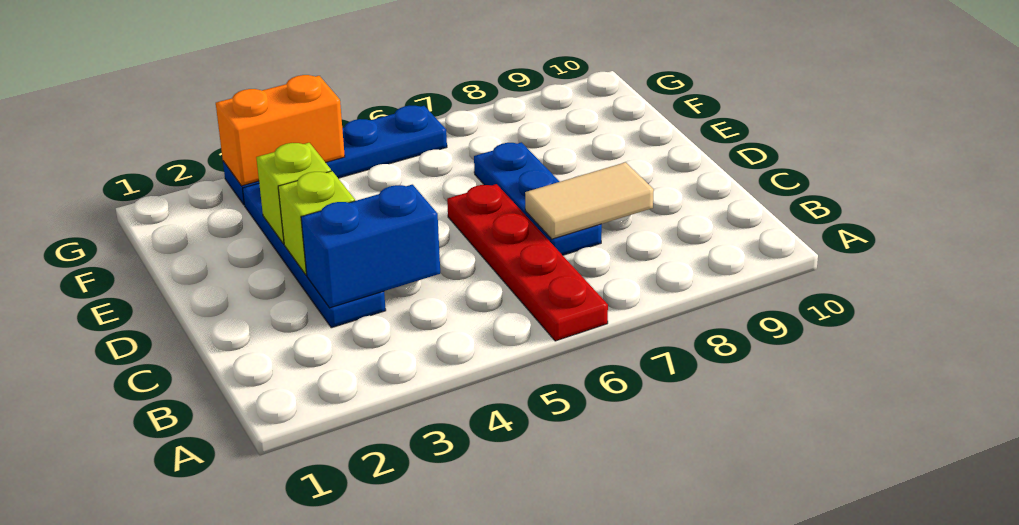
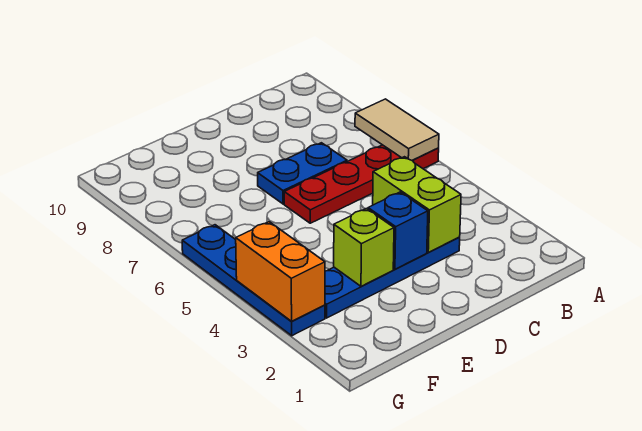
blue brick C3:C4 level 2 -> lime brick C3:C4 level 2
blue plate C7:E7 level 1 -> blue plate C7:D7 level 1
tan tile C7:C8 level 2 -> tan tile A6:A7 level 2
lime brick D3 level 2 -> blue brick D3 level 2

